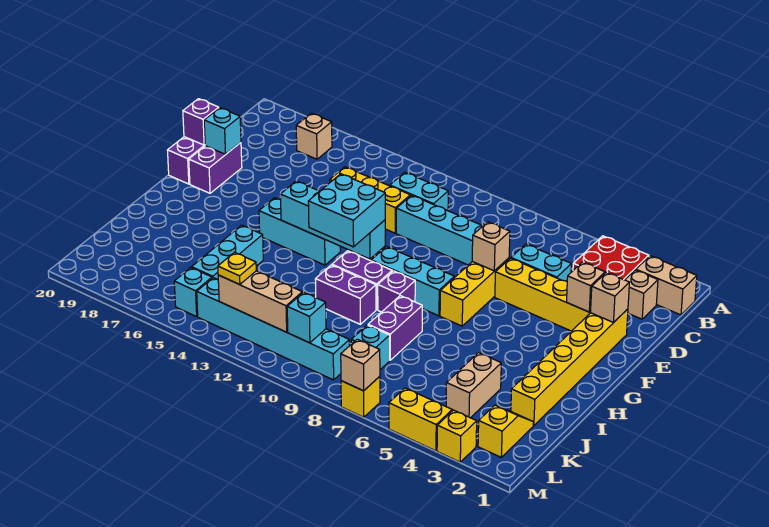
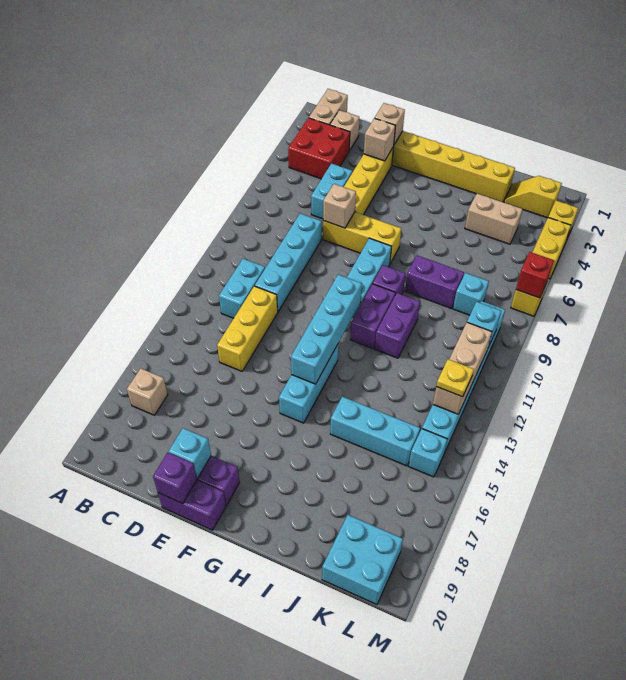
cyan brick G11:H12 level 3 -> cyan brick K19:L20 level 1
tan brick M7 level 2 -> red brick M7 level 2

